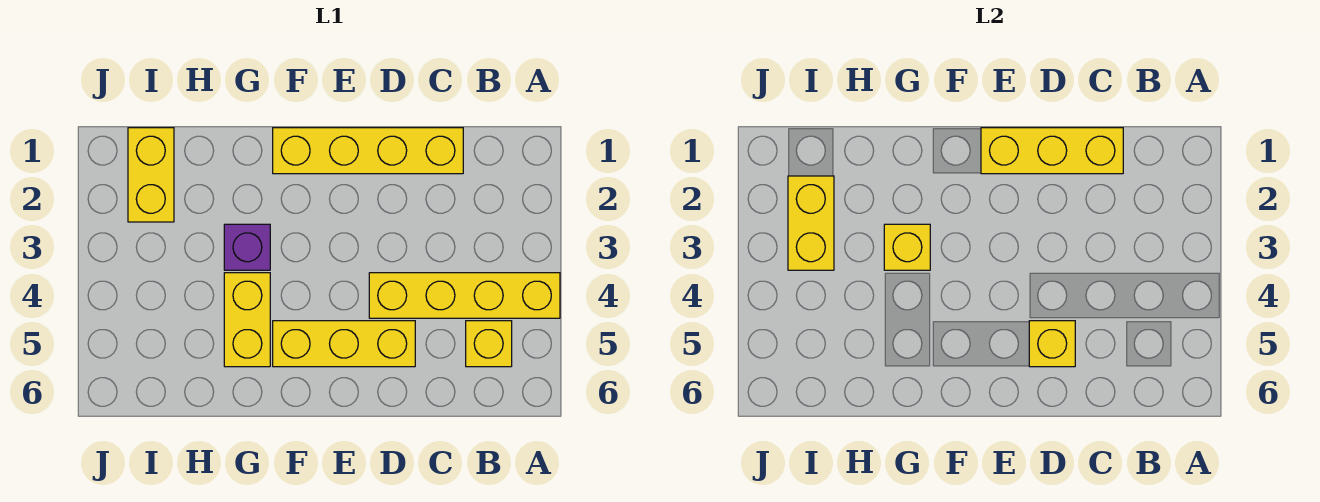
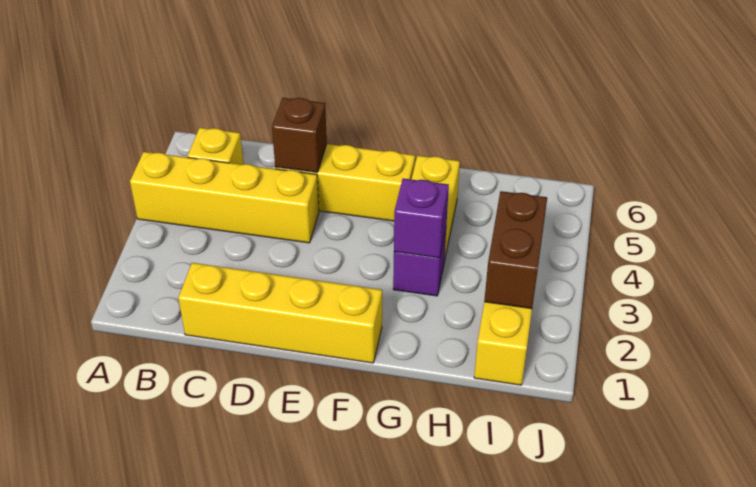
yellow brick C1:E1 level 2 -> none
yellow brick D5 level 2 -> brown brick D5 level 2
yellow brick G3 level 2 -> purple brick G3 level 2
yellow brick I2:I3 level 2 -> brown brick I2:I3 level 2

